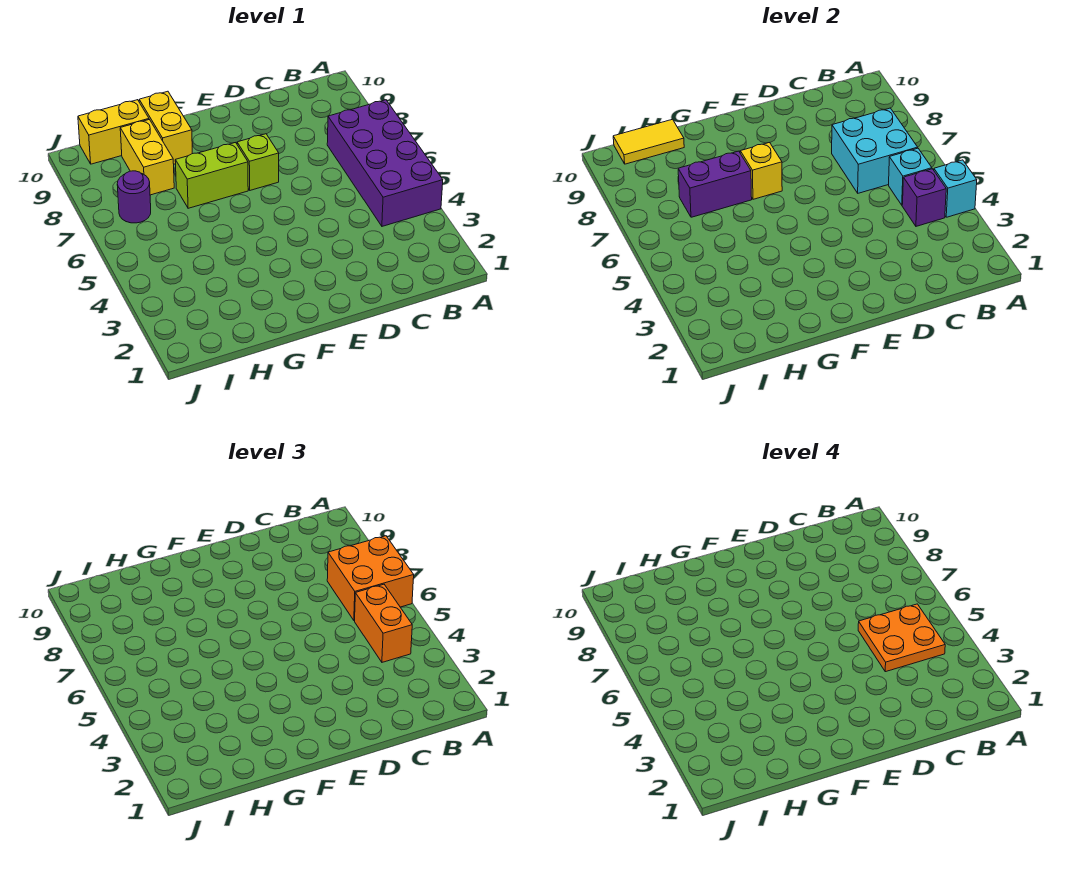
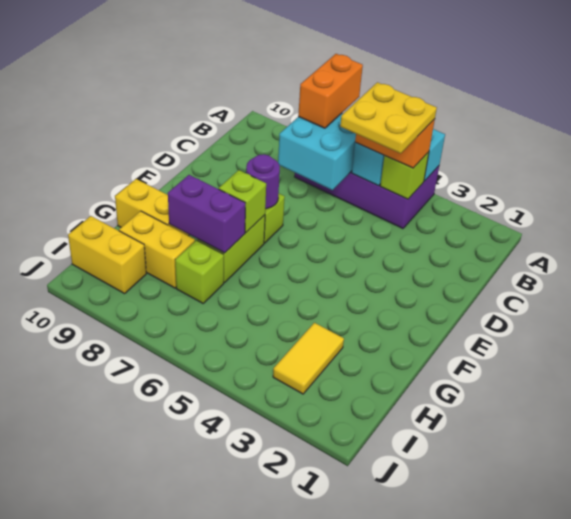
orange brick A6:B7 level 3 -> orange brick A7:B7 level 3
purple brick B4 level 2 -> lime brick B4 level 2
orange plate B4:C5 level 4 -> yellow plate B4:C5 level 4
yellow brick F7 level 2 -> lime brick F7 level 2
purple brick G7:H7 level 2 -> purple brick G7:G8 level 2
none -> lime brick H7 level 1
yellow brick H10:I10 level 1 -> yellow brick I9:I10 level 1
yellow tile H10:I10 level 2 -> yellow tile H3:I3 level 1
purple round brick I7 level 1 -> purple round brick E7 level 2

